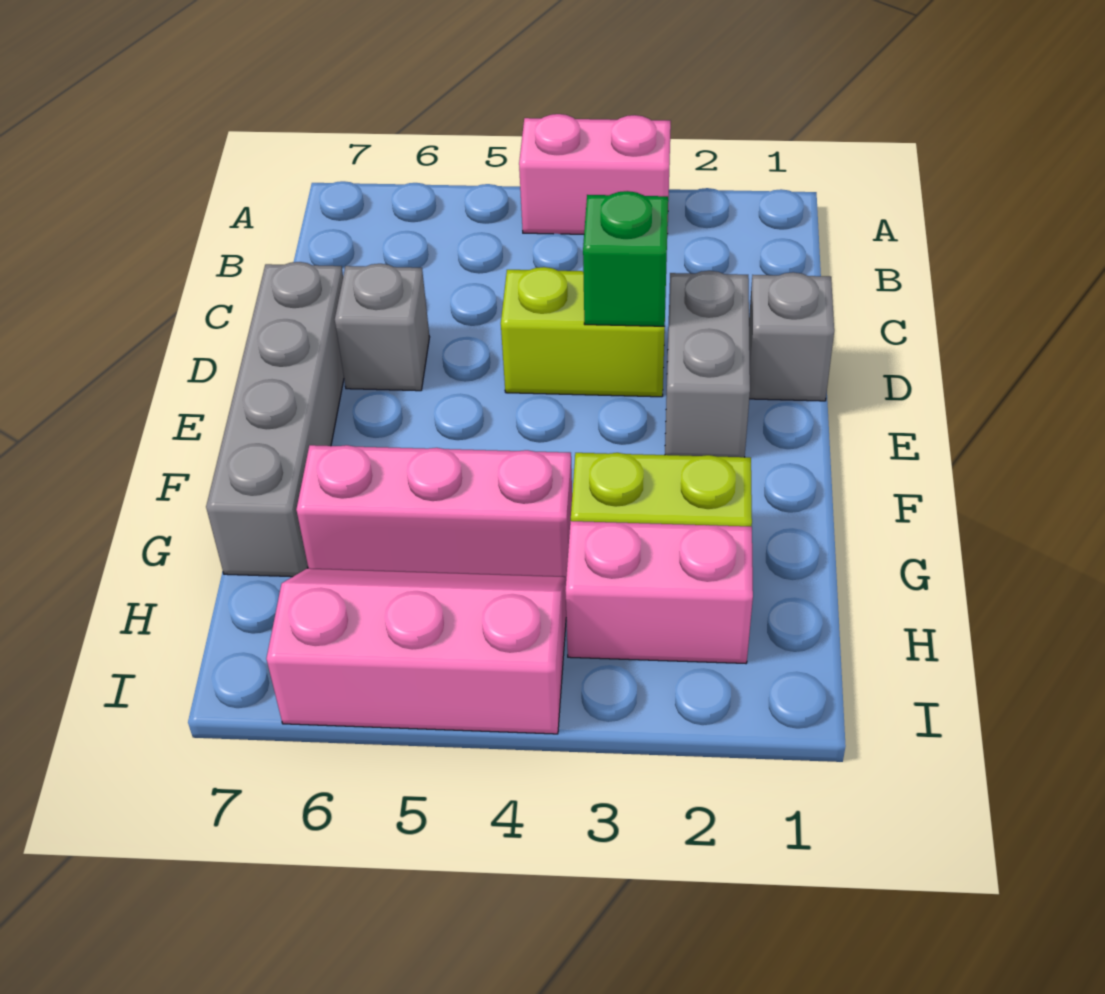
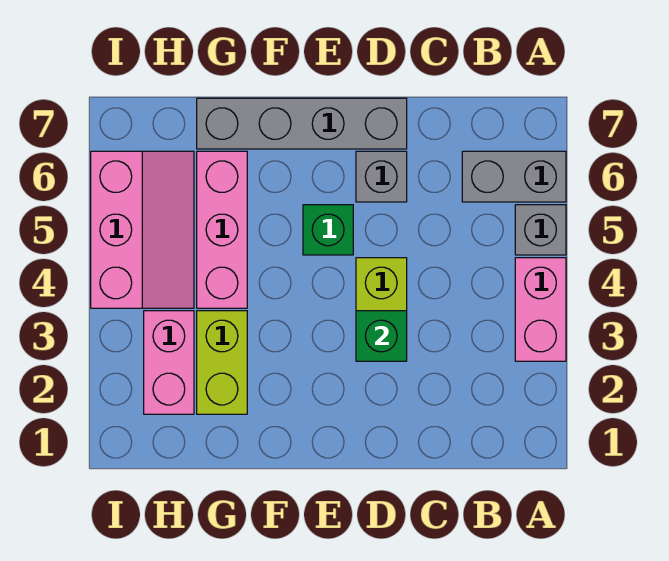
grey brick D1 level 1 -> grey brick A5 level 1
grey brick D2:E2 level 1 -> grey brick A6:B6 level 1
none -> green brick E5 level 1

